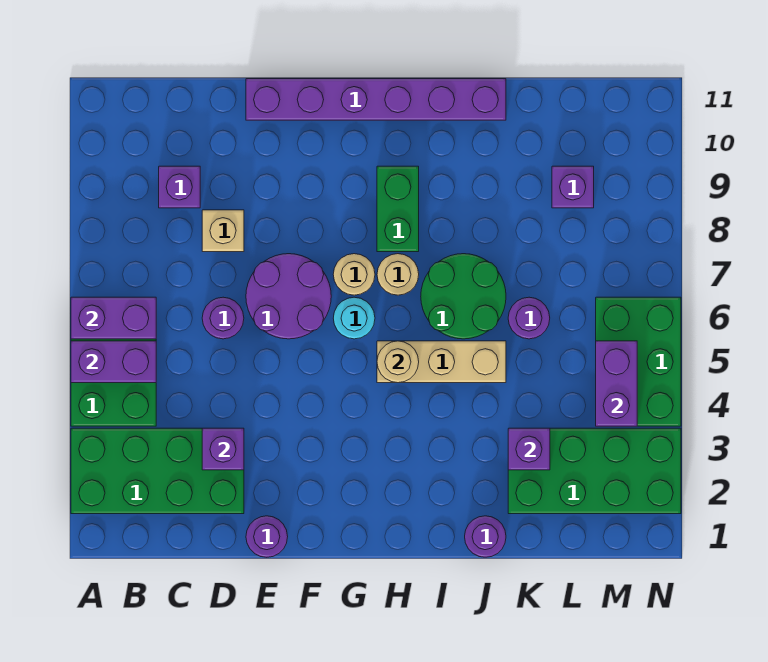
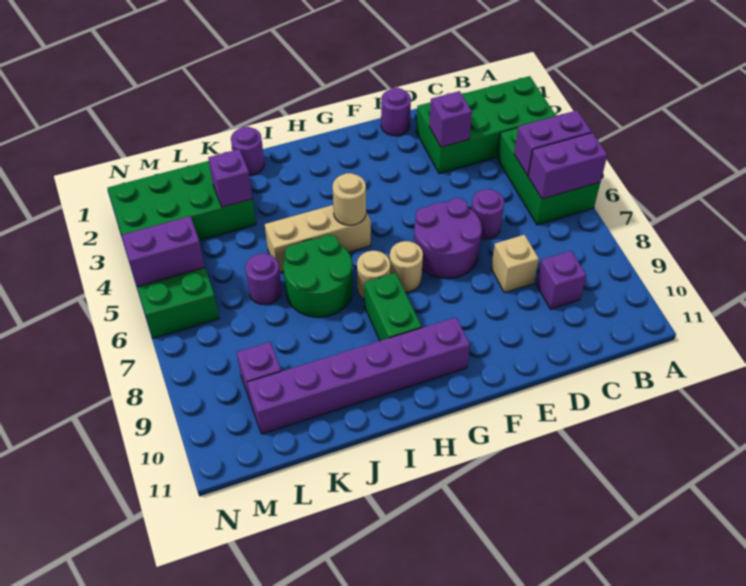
purple brick E11:J11 level 1 -> purple brick G10:L10 level 1
cyan round brick G6 level 1 -> none
purple brick M4:M5 level 2 -> purple brick M5:N5 level 2

